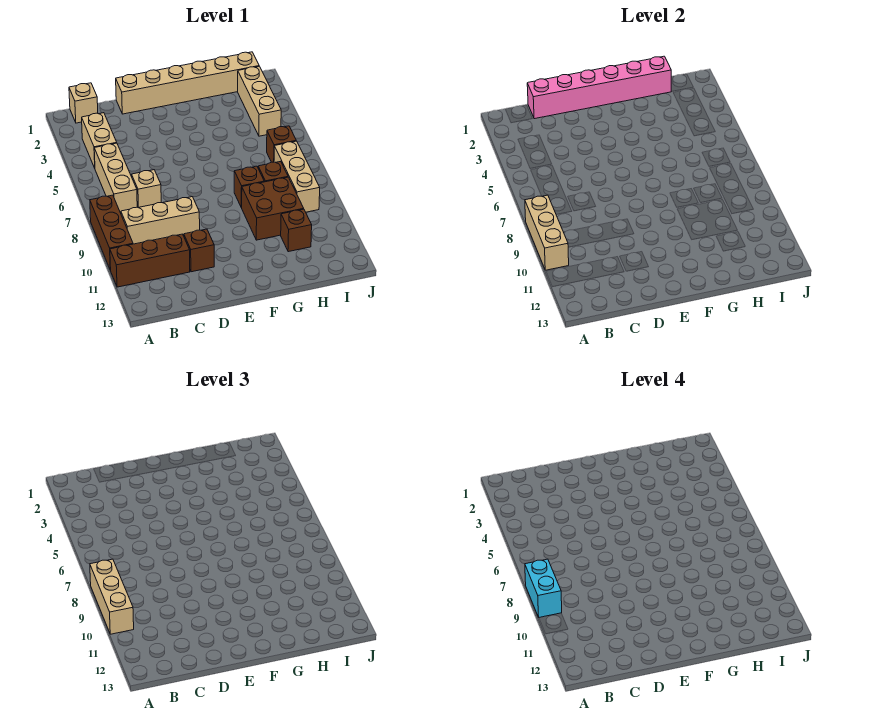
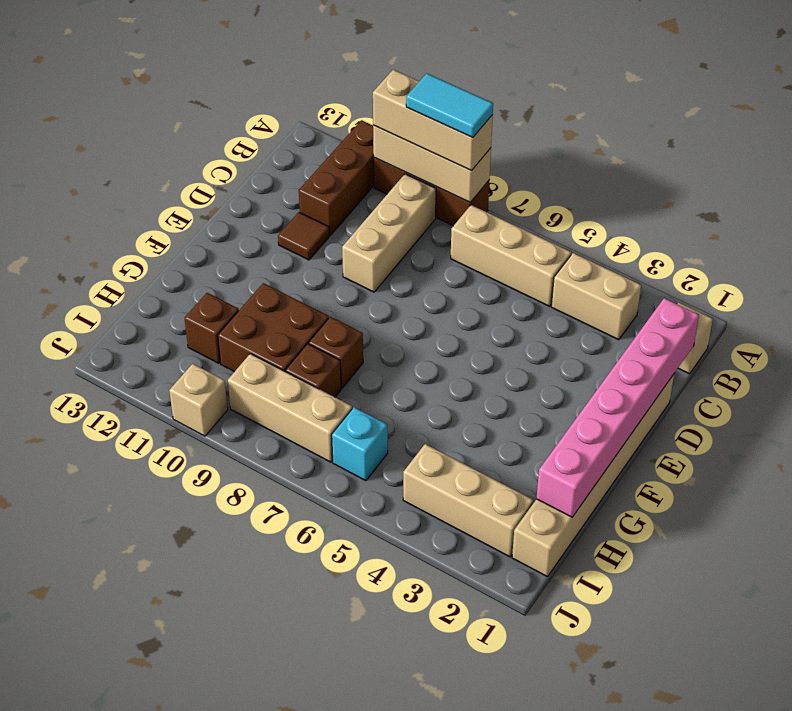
cyan brick A8:A9 level 4 -> cyan tile A8:A9 level 4
tan brick C7 level 1 -> tan brick J10 level 1
brown brick D11 level 1 -> brown tile D11 level 1
brown brick I6 level 1 -> cyan brick I6 level 1

